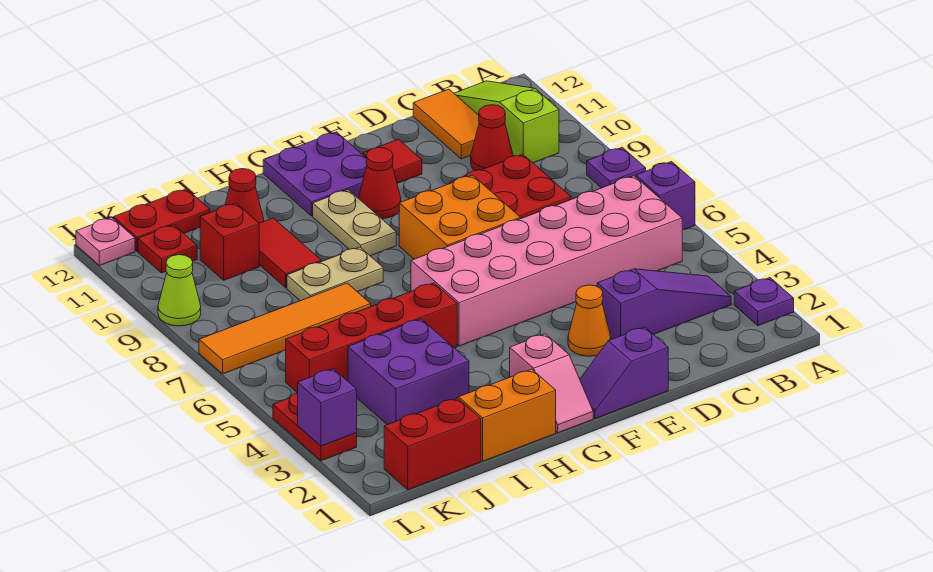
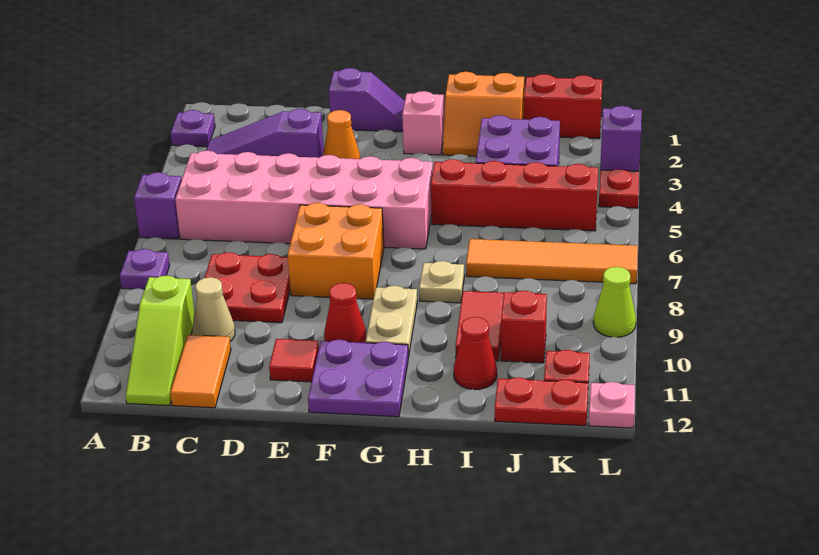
red cone C10 level 1 -> tan cone C10 level 1
tan plate H8:I8 level 1 -> tan plate H8 level 1

